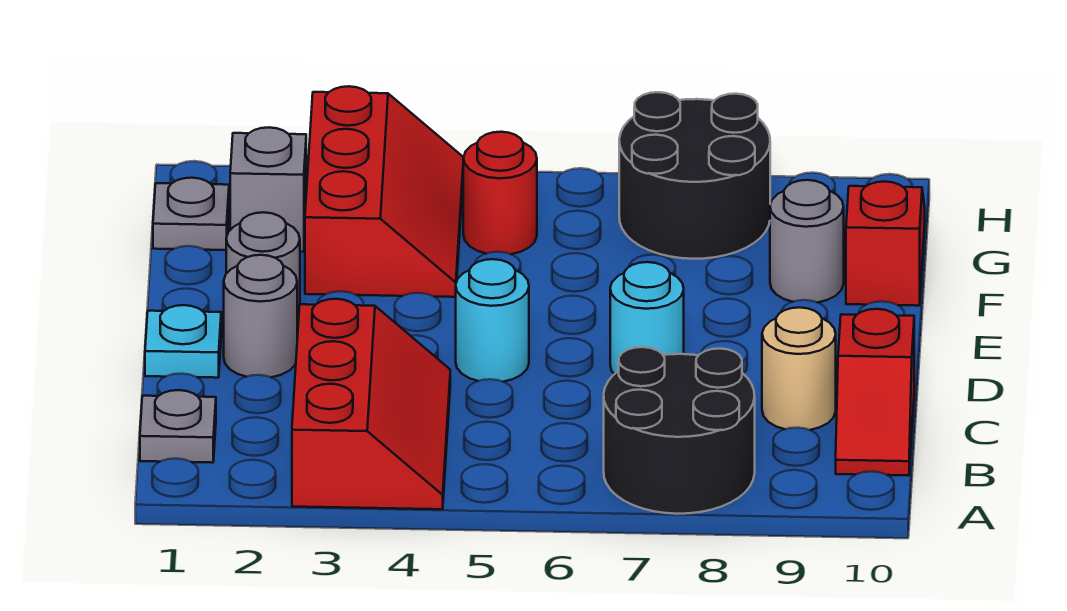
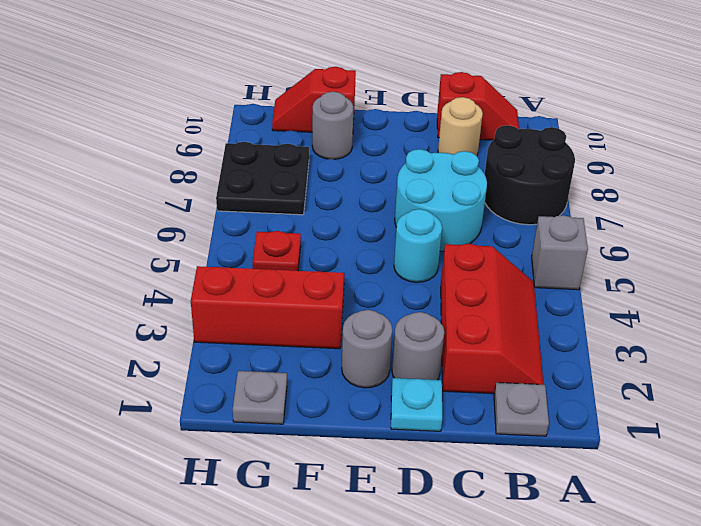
red slope A3:C4 level 1 top 3 -> red slope B2:C4 level 1 top C
cyan round brick D7 level 1 -> cyan round brick C6:D7 level 1
grey brick G2 level 1 -> grey brick A5 level 1
red round brick G5 level 1 -> red plate G5 level 1
black round brick G7:H8 level 1 -> black plate G7:H8 level 1

